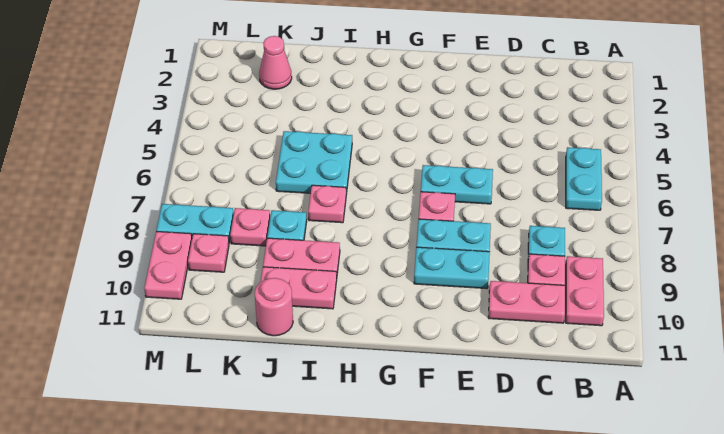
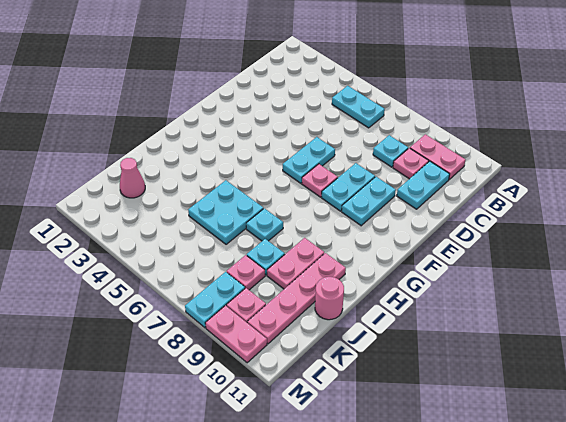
pink plate C10:D10 level 1 -> cyan plate C10:D10 level 1
pink plate I7 level 1 -> cyan plate I7 level 1
pink plate I10:J10 level 1 -> pink plate I10:L10 level 1

